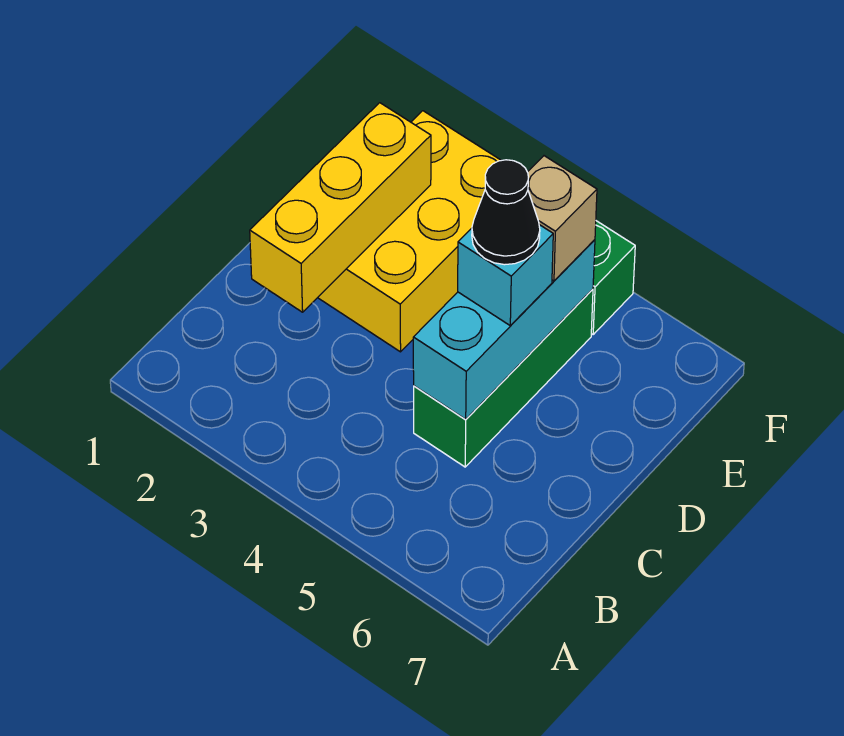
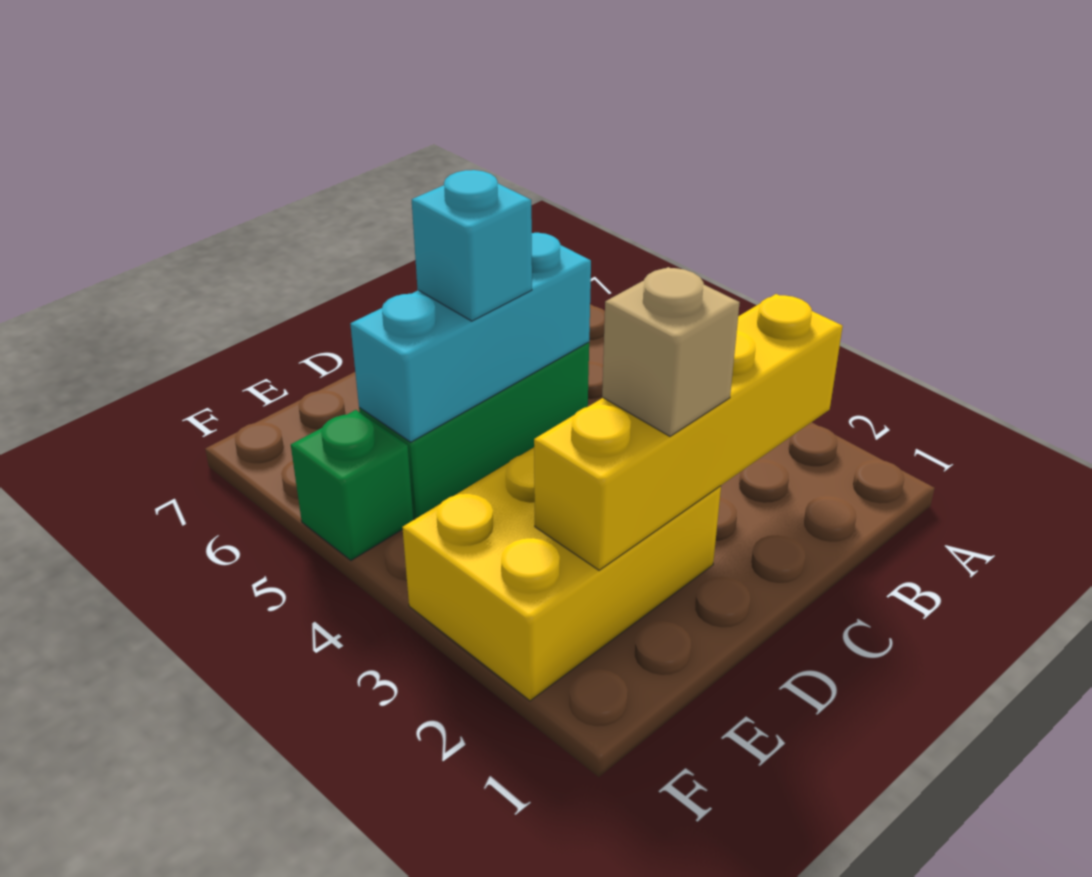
yellow brick C2:E2 level 2 -> yellow brick B2:E2 level 2
black cone D5 level 4 -> none
tan brick E5 level 3 -> tan brick D2 level 3

